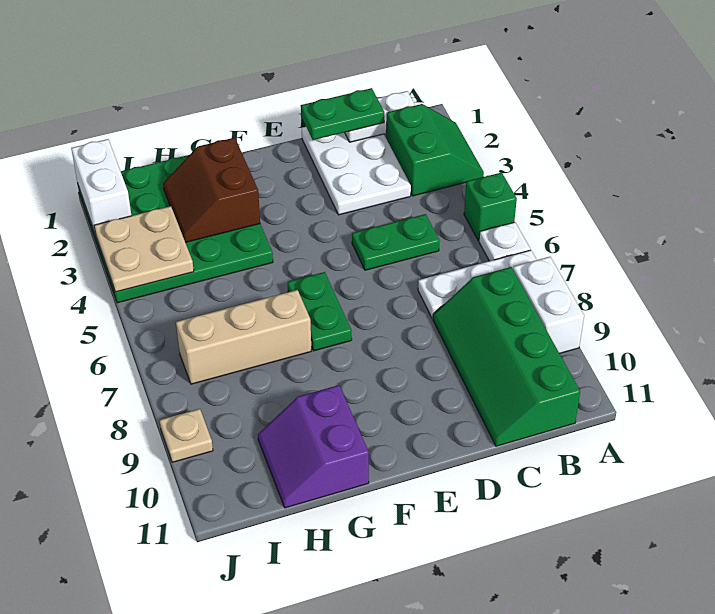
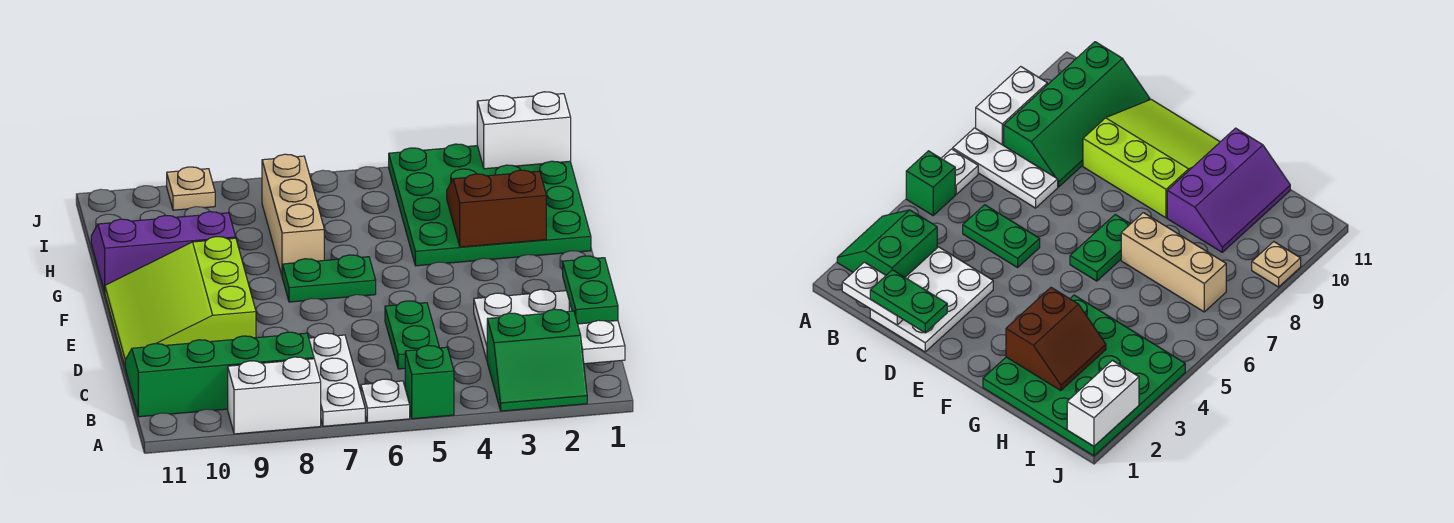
none -> lime slope D9:F11 level 1 top 9
purple slope G10:H11 level 1 top G -> purple slope G9:H11 level 1 top G
tan plate I3:J4 level 2 -> none

